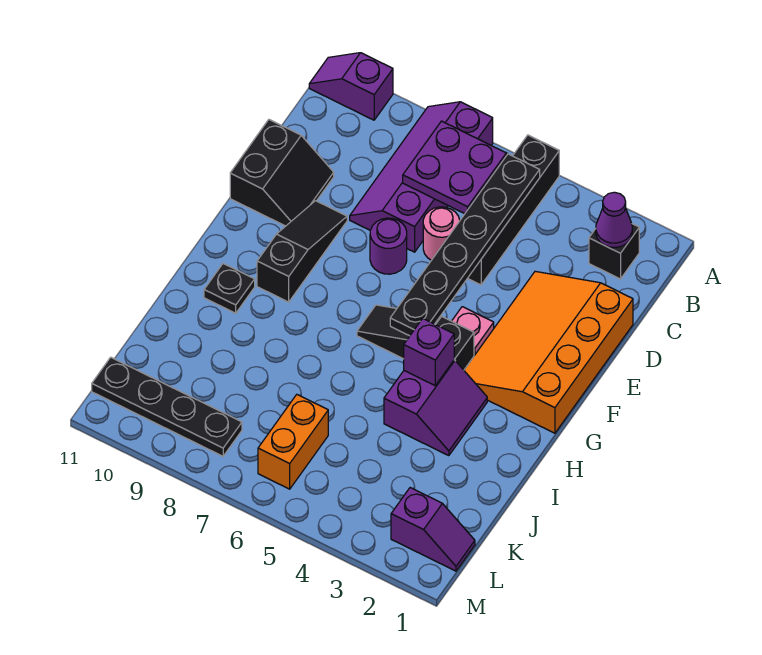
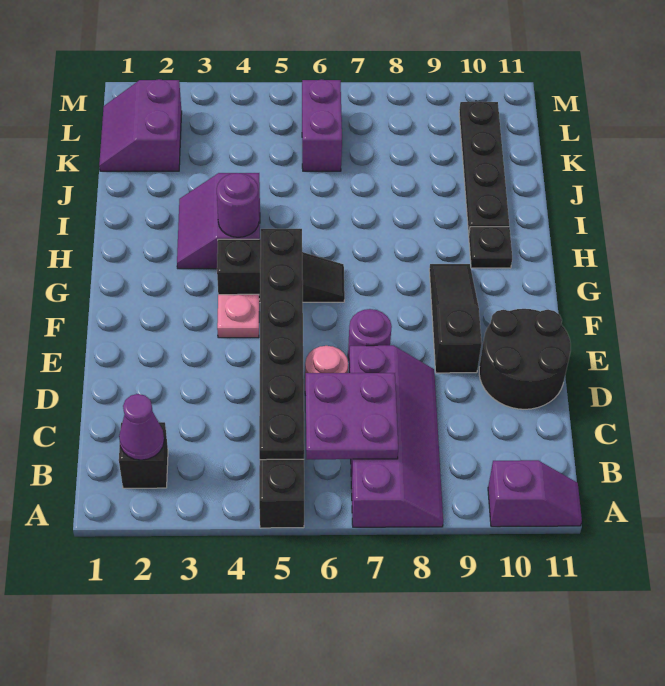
orange slope D1:G3 level 1 top 1 -> none
black slope D10:E11 level 1 top 11 -> black round brick D10:E11 level 1
black slope E9:G9 level 1 top G -> black slope E9:G9 level 1 top E
purple brick H4 level 2 -> purple round brick H4 level 2
orange brick K6:L6 level 1 -> purple brick K6:L6 level 1
purple slope L1:L2 level 1 top 2 -> purple slope K1:L2 level 1 top 2
black plate L8:L11 level 1 -> black plate I10:L10 level 1

